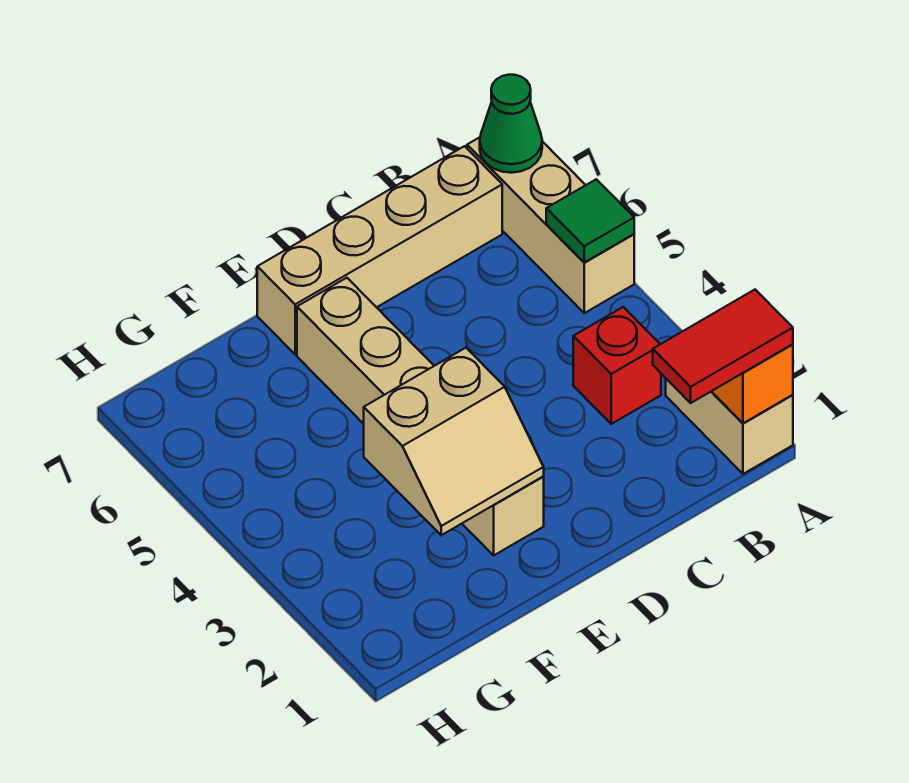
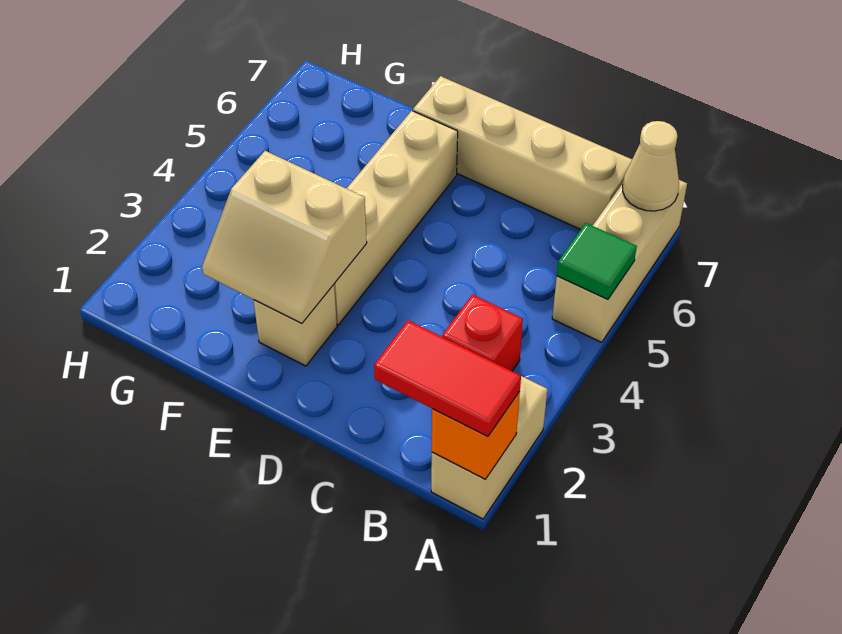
green cone A7 level 2 -> tan cone A7 level 2

